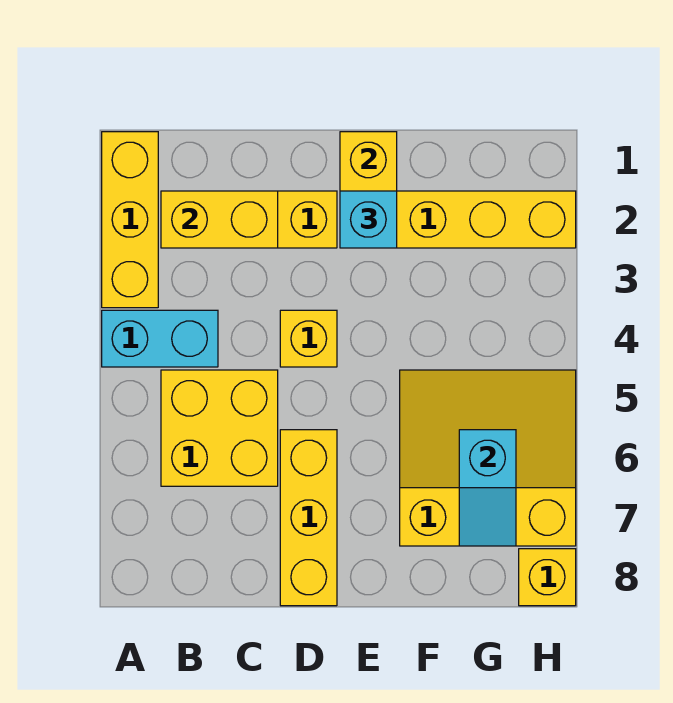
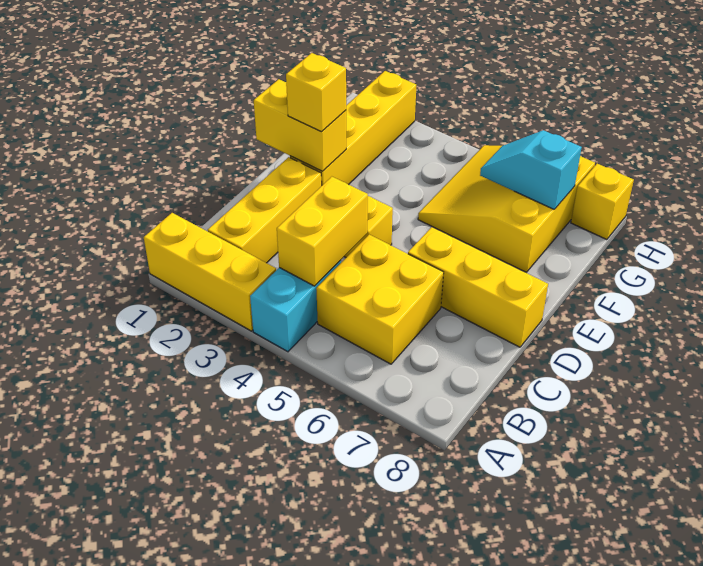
yellow brick B2:C2 level 2 -> yellow brick B4:C4 level 2
cyan brick E2 level 3 -> yellow brick E2 level 3
cyan slope G6:G7 level 2 top 6 -> cyan slope G6:G7 level 2 top 7

